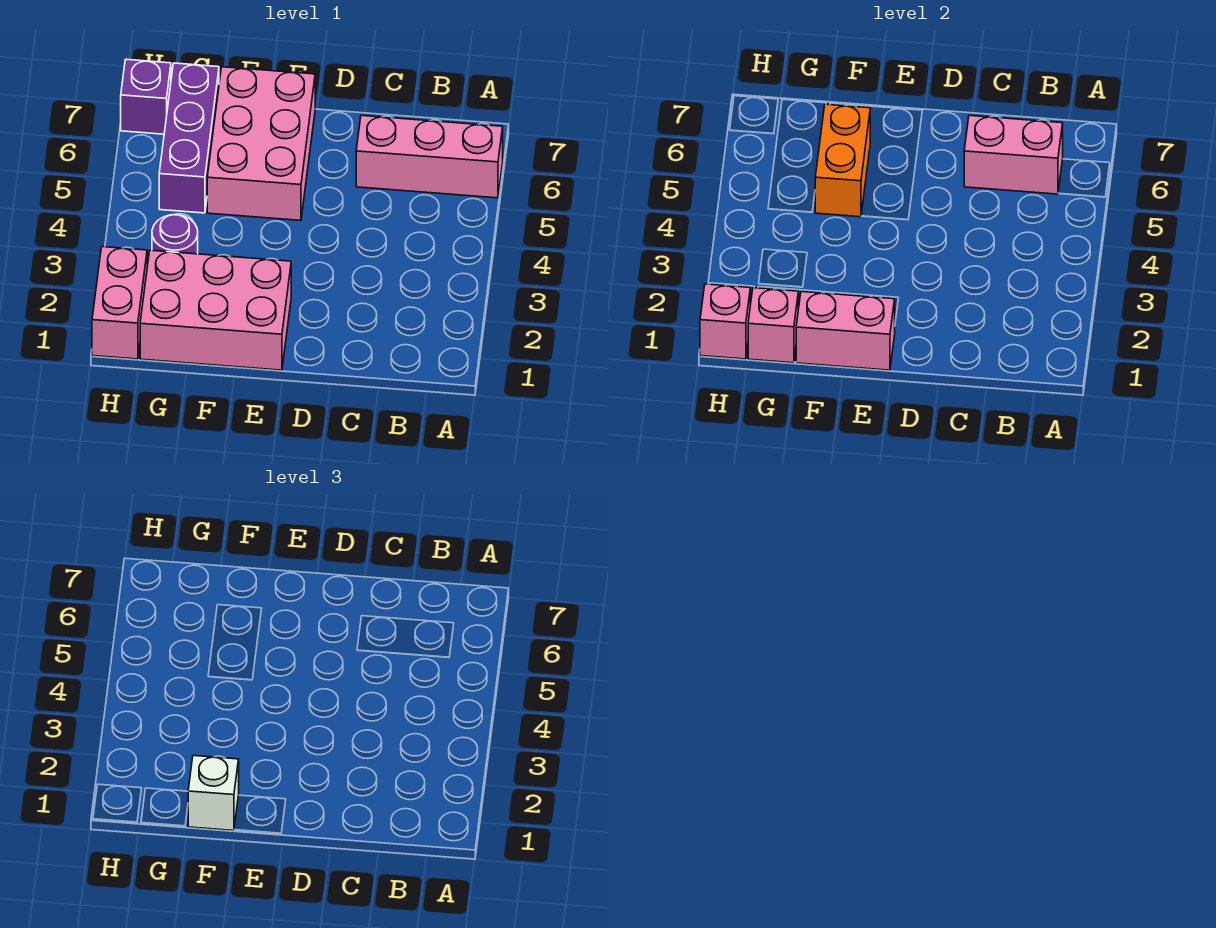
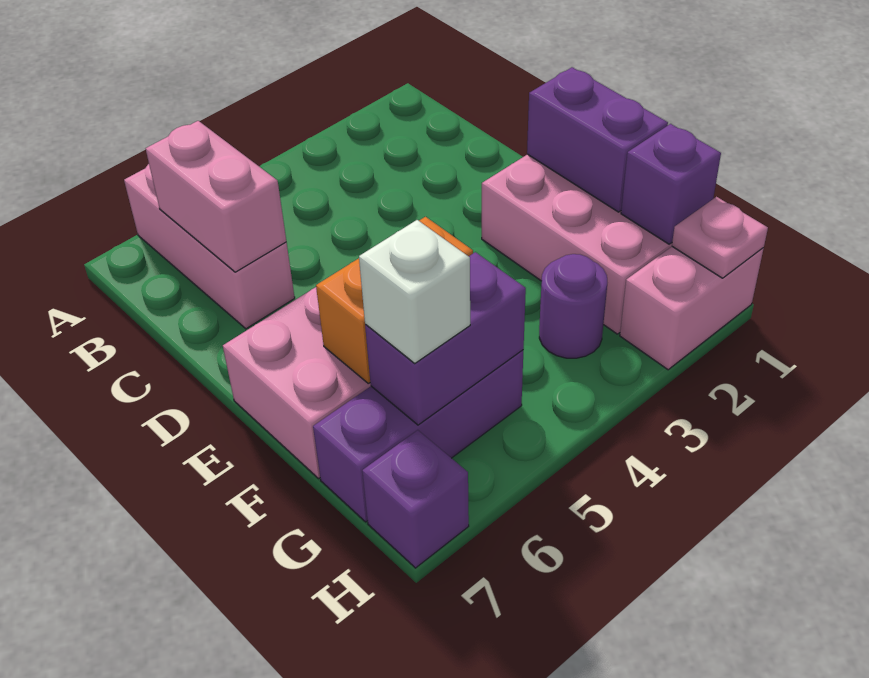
pink brick E1:F1 level 2 -> purple brick E1:F1 level 2
white brick F1 level 3 -> white brick G6 level 3
pink brick G1 level 2 -> purple brick G1 level 2
none -> purple brick G5:G6 level 2
pink brick H1 level 2 -> pink plate H1 level 2

